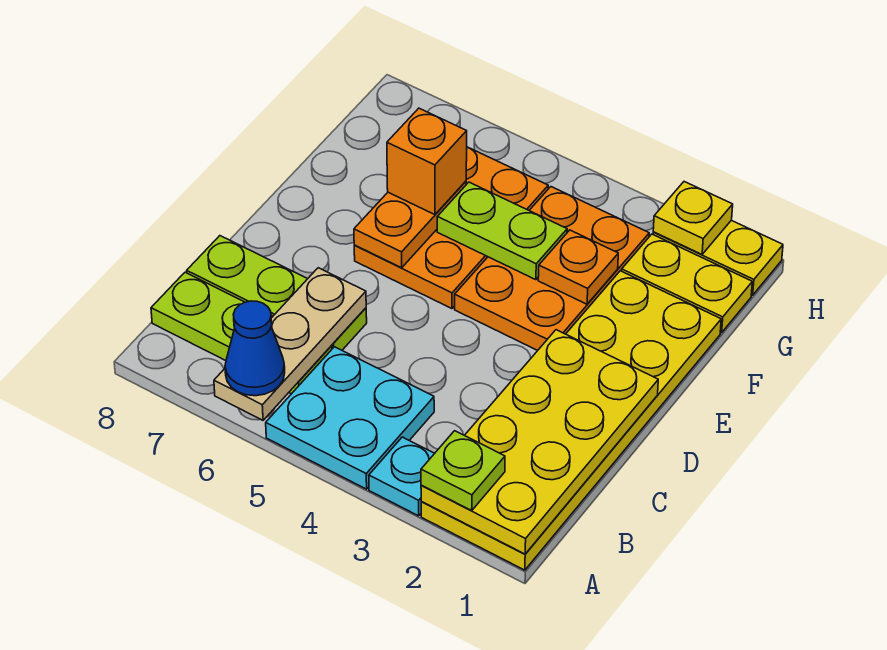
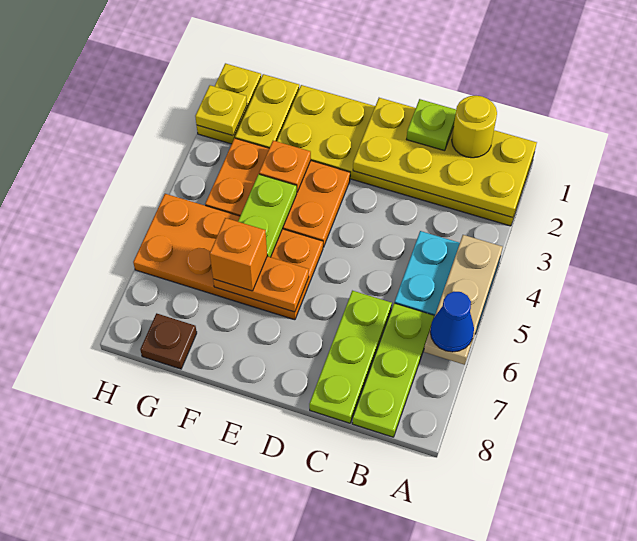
lime plate A2 level 3 -> lime plate C1 level 3
cyan plate A3 level 1 -> none
tan plate A6:C6 level 2 -> tan plate A4:A6 level 2
none -> yellow round brick B1 level 3
orange plate E5:G6 level 1 -> orange plate E5:H6 level 1
none -> brown plate G8 level 1

